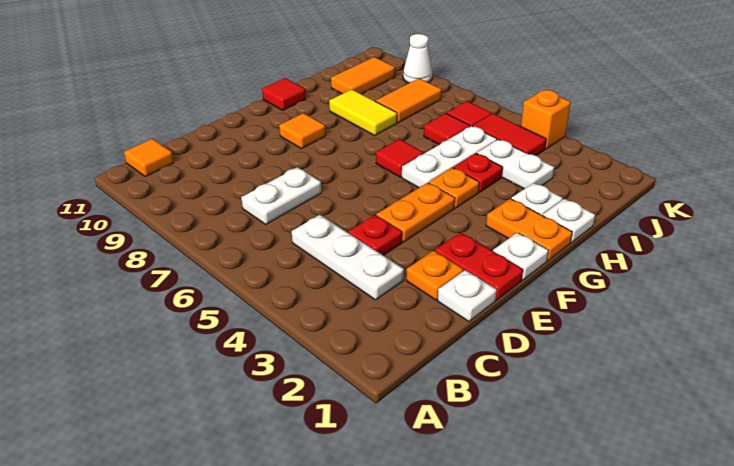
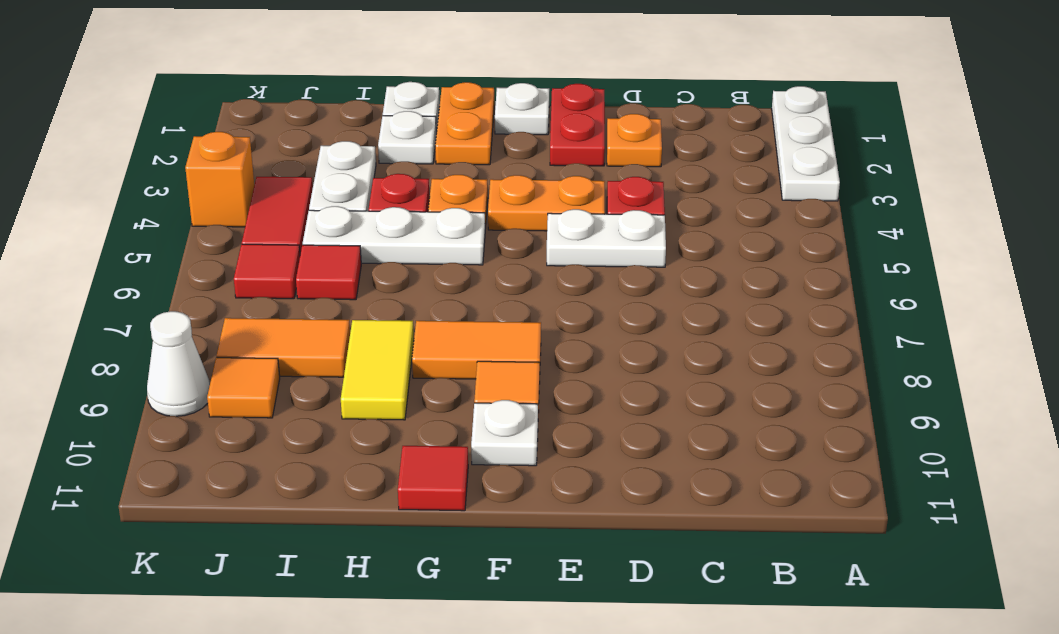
orange tile B11 level 1 -> orange tile J9 level 1
white plate C3:C5 level 1 -> white plate A1:A3 level 1
white plate C7:D7 level 1 -> white plate D5:E5 level 1
white plate D1 level 1 -> white plate F10 level 1
red tile G6 level 1 -> none
orange tile I10:J10 level 1 -> orange tile F8:G8 level 1

